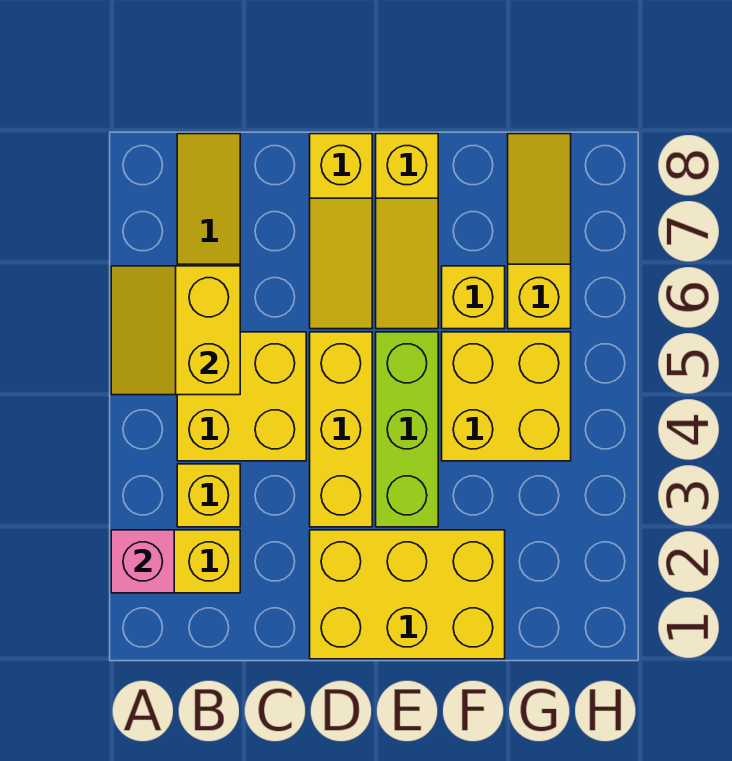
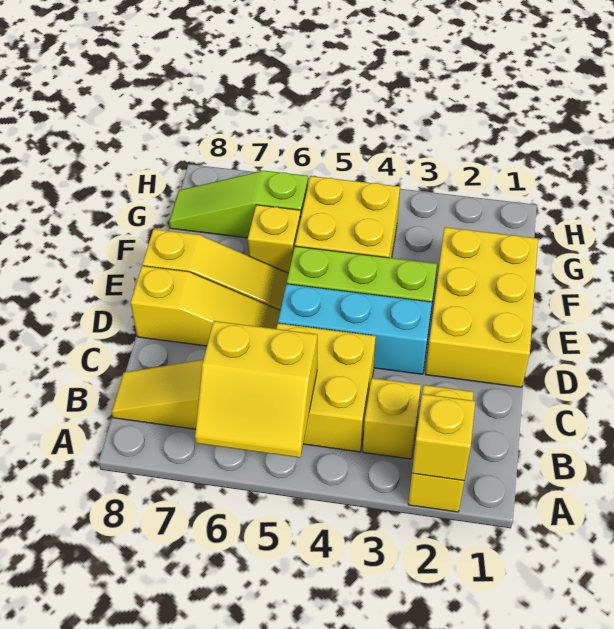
pink brick A2 level 2 -> yellow brick A2 level 2
yellow brick D3:D5 level 1 -> cyan brick D3:D5 level 1
yellow slope G6:G8 level 1 top 6 -> lime slope G6:G8 level 1 top 6

